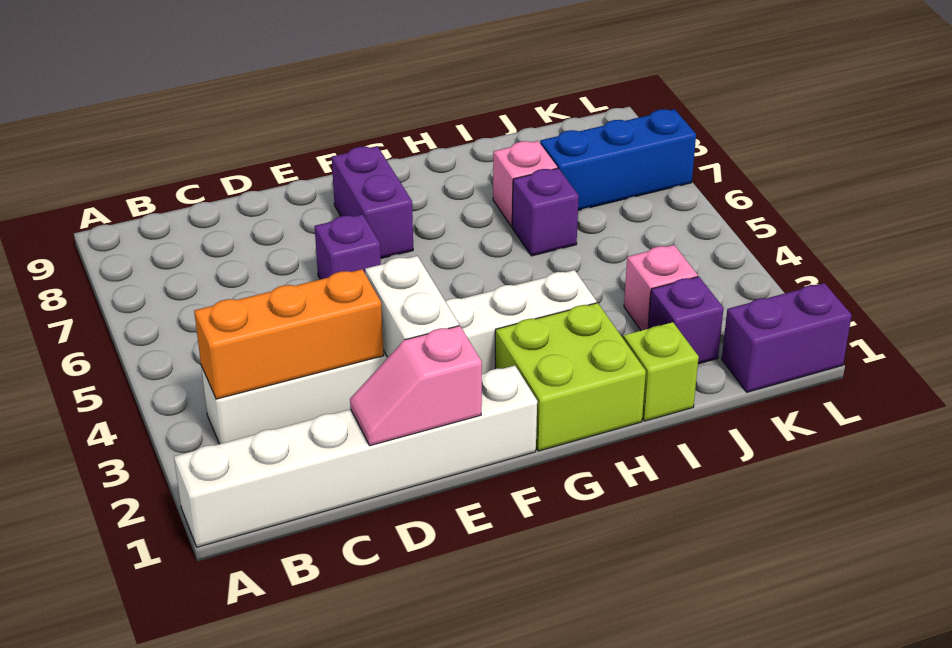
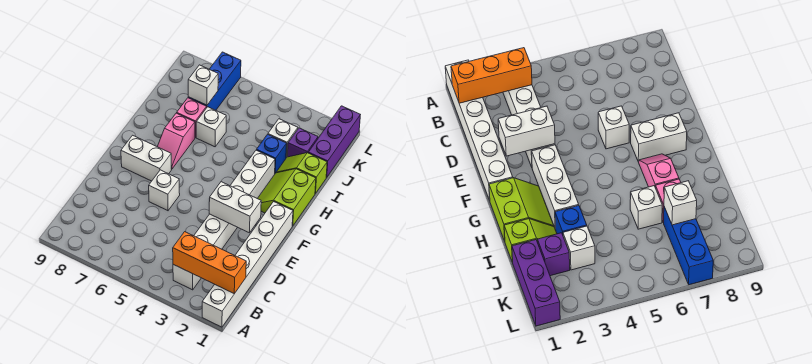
orange brick B3:D3 level 2 -> orange brick B1:B3 level 2
pink slope D1:E1 level 2 top E -> pink slope G7:H7 level 1 top H
purple brick E6 level 1 -> white brick E6 level 1
purple brick F7:F8 level 1 -> white brick F7:F8 level 1
lime brick G1:H2 level 1 -> lime slope G1:H2 level 1 top 1
none -> blue brick I3 level 1
purple brick I6 level 1 -> white brick I6 level 1
pink brick J3 level 1 -> white brick J3 level 1
none -> white brick J7 level 2
purple brick K1:L1 level 1 -> purple brick J1:L1 level 1

